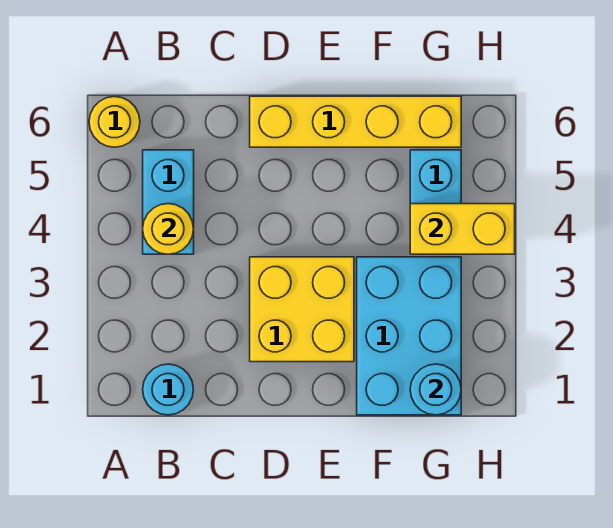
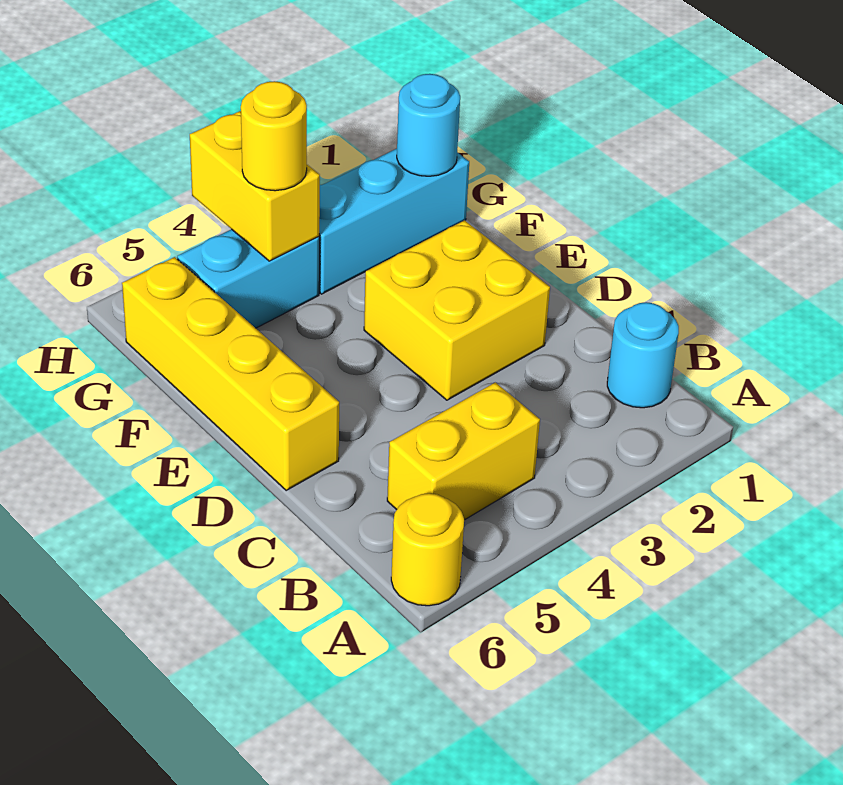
cyan brick B4:B5 level 1 -> yellow brick B4:B5 level 1
yellow round brick B4 level 2 -> yellow round brick G4 level 3
cyan brick F1:G3 level 1 -> cyan brick G1:G3 level 1

